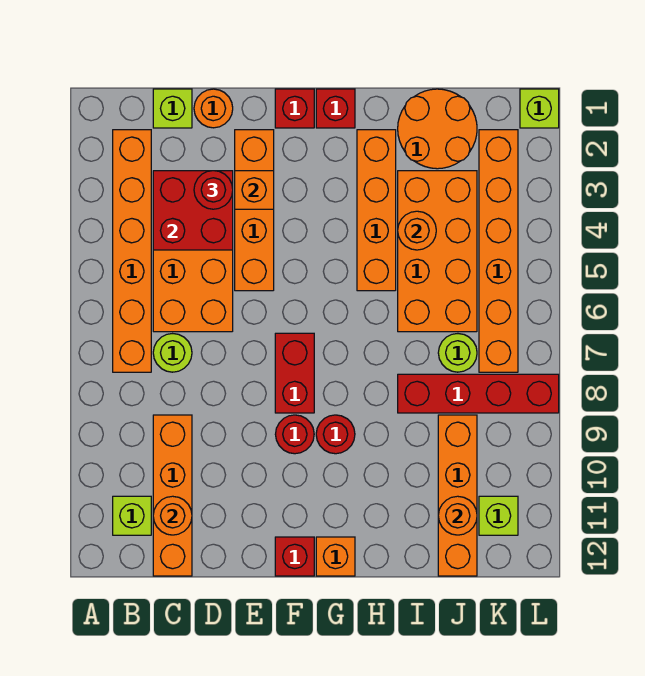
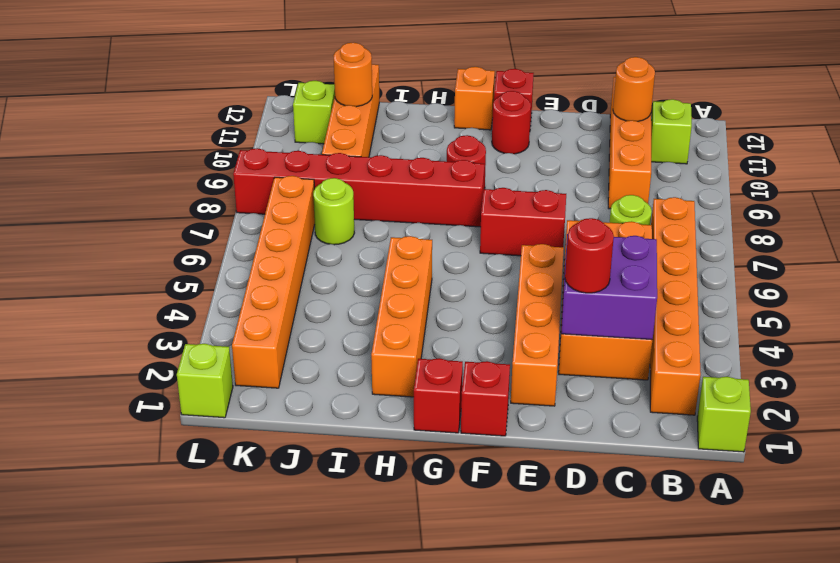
lime brick C1 level 1 -> lime brick A1 level 1
red brick C3:D4 level 2 -> purple brick C3:D4 level 2
orange round brick D1 level 1 -> none
orange brick E3 level 2 -> none
red brick F7:F8 level 1 -> red brick E7:F7 level 1
red round brick F9 level 1 -> red round brick F11 level 1
orange round brick I1:J2 level 1 -> none
orange brick I3:J6 level 1 -> none
orange round brick I4 level 2 -> none
red brick I8:L8 level 1 -> red brick G8:L8 level 1

